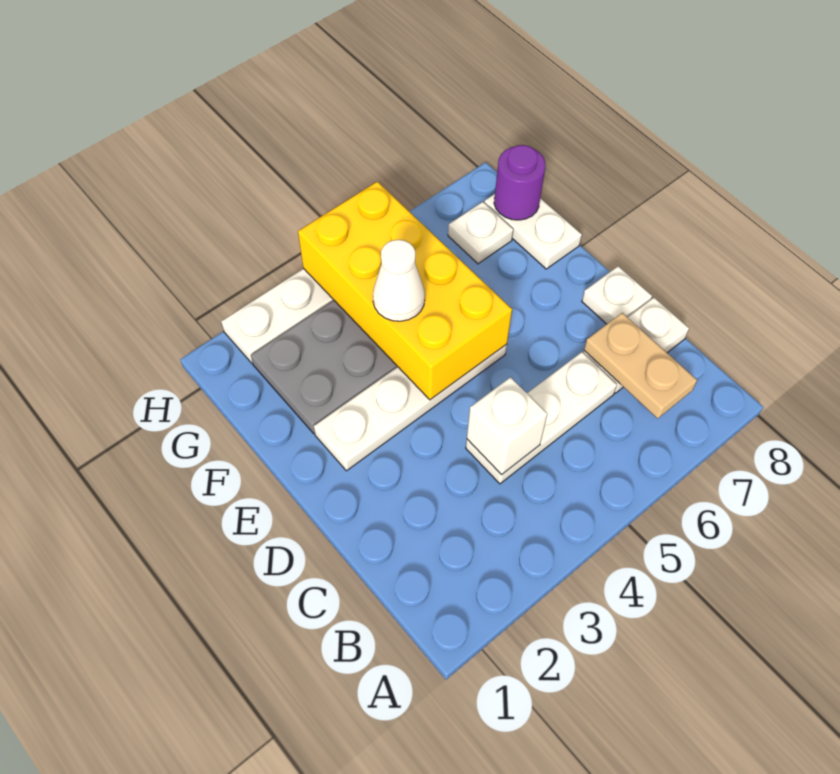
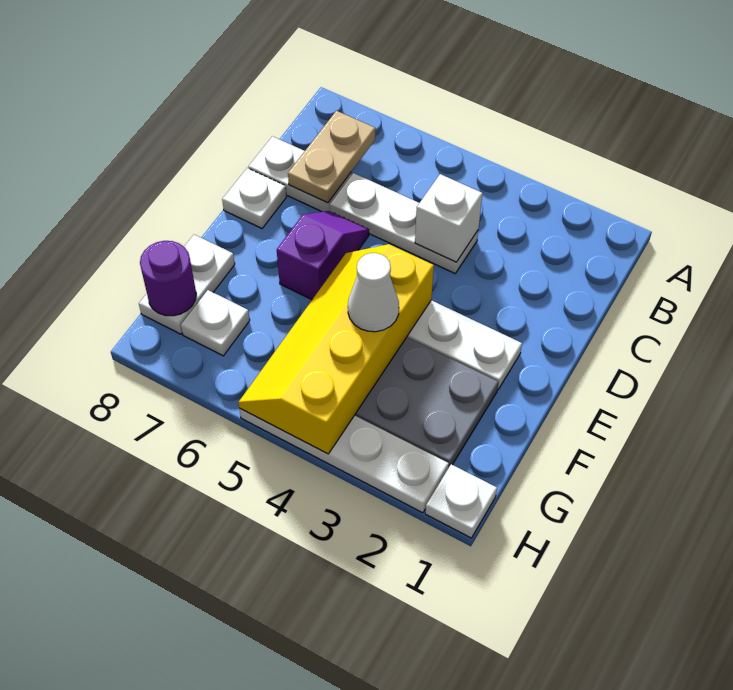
none -> purple slope D6:E6 level 1 top E
yellow brick E4:H5 level 2 -> yellow slope E4:H5 level 2 top 4
none -> white plate H1 level 1

